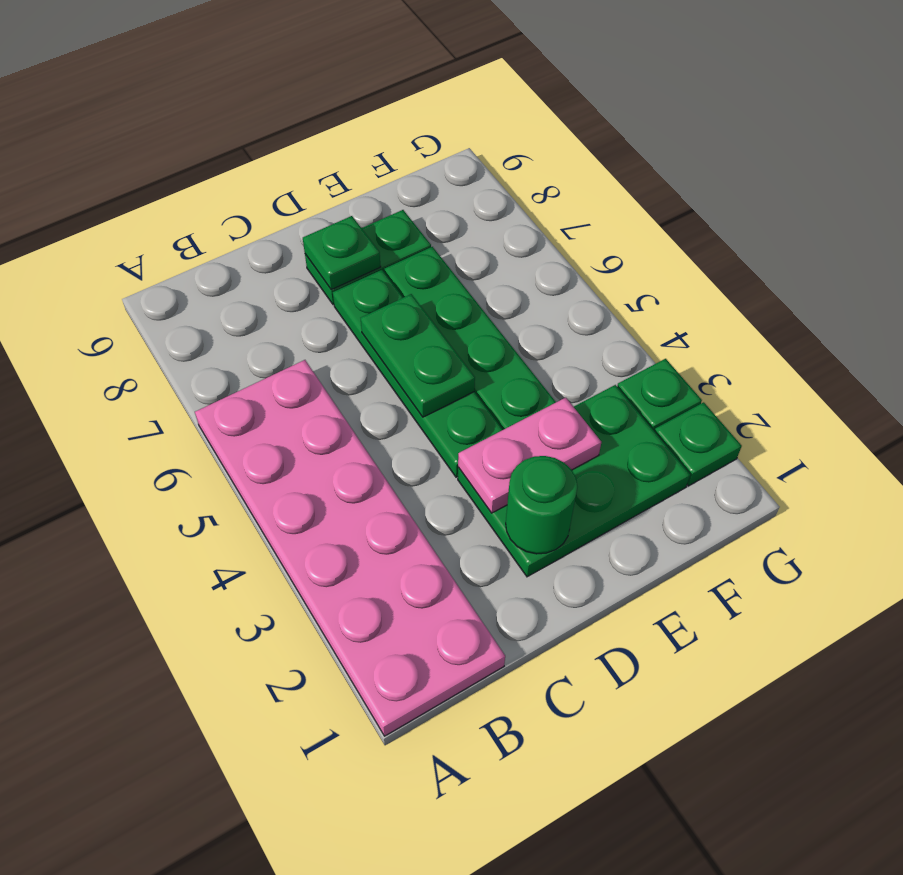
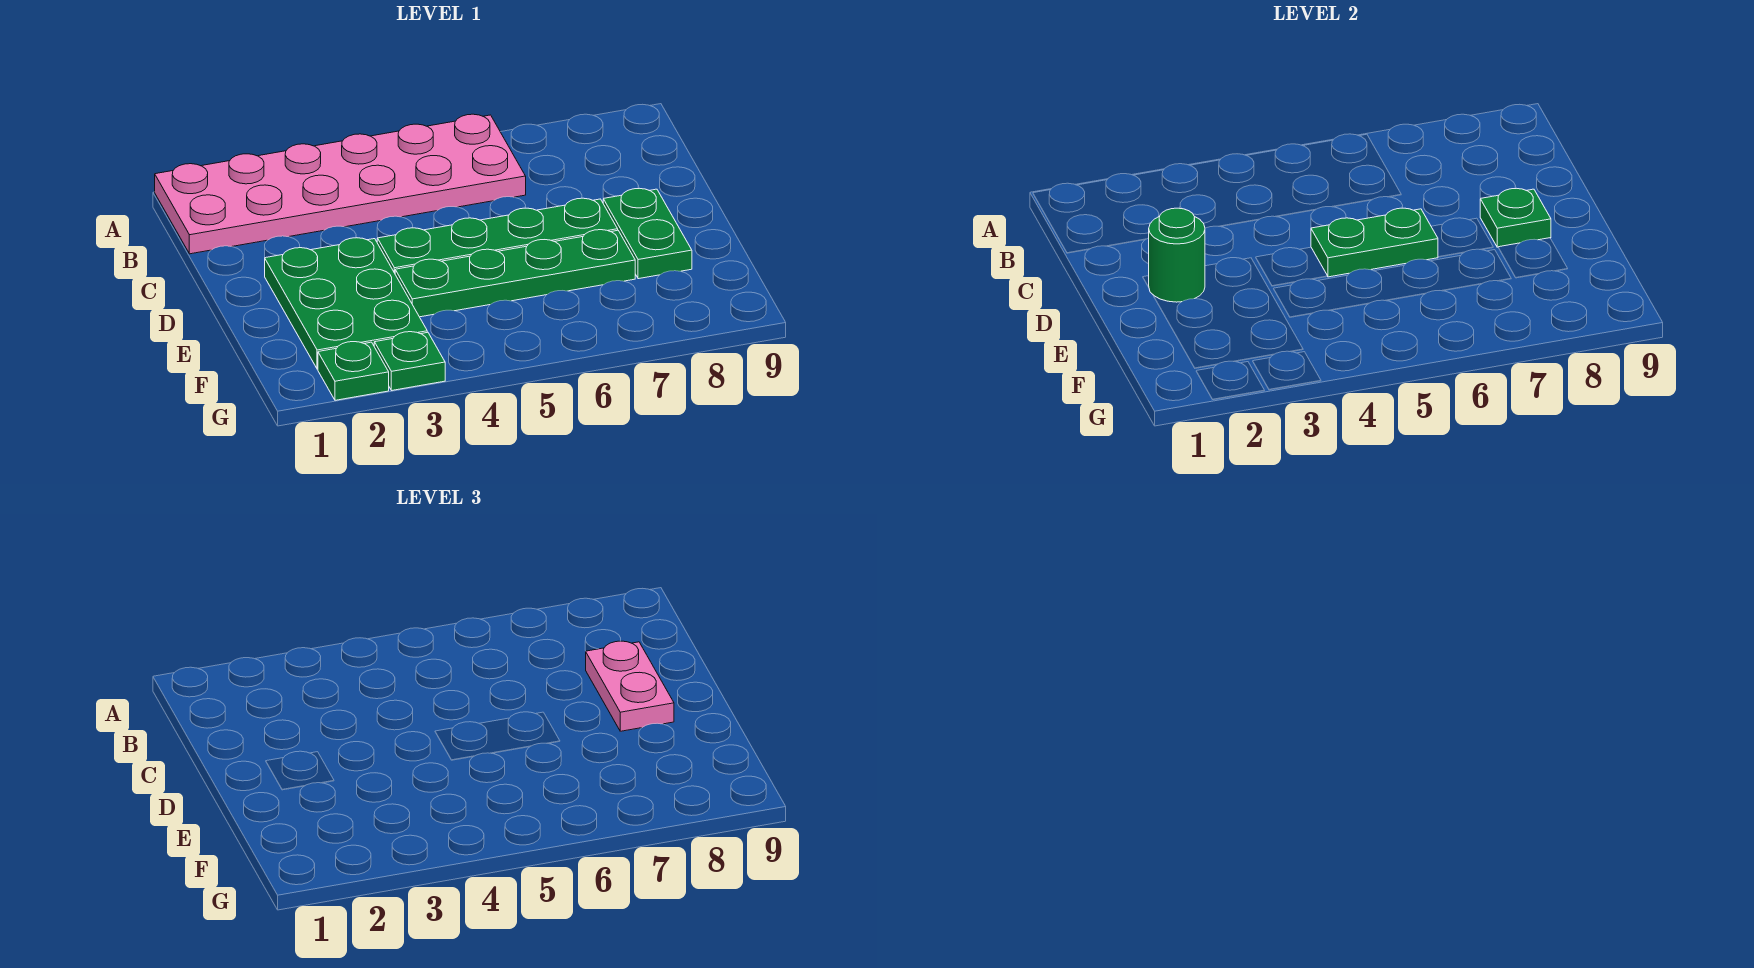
pink plate D3:E3 level 2 -> pink plate C8:D8 level 3

